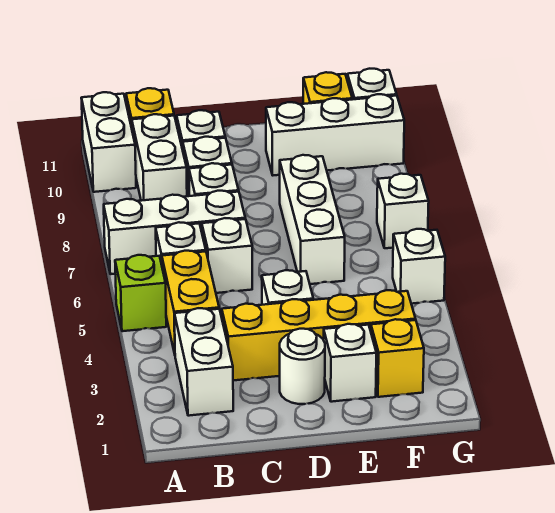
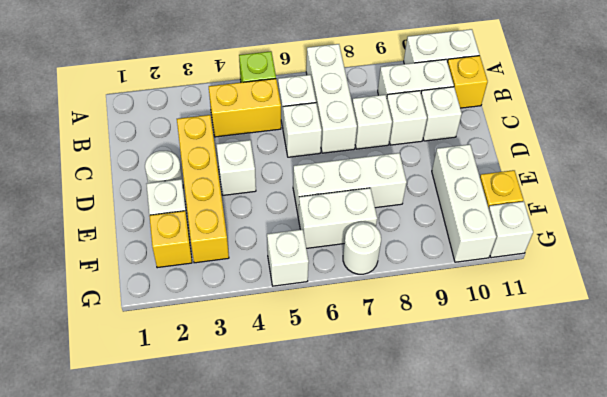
white brick B2:B3 level 1 -> white brick F6:F7 level 1
white brick G7 level 1 -> white round brick G7 level 1

